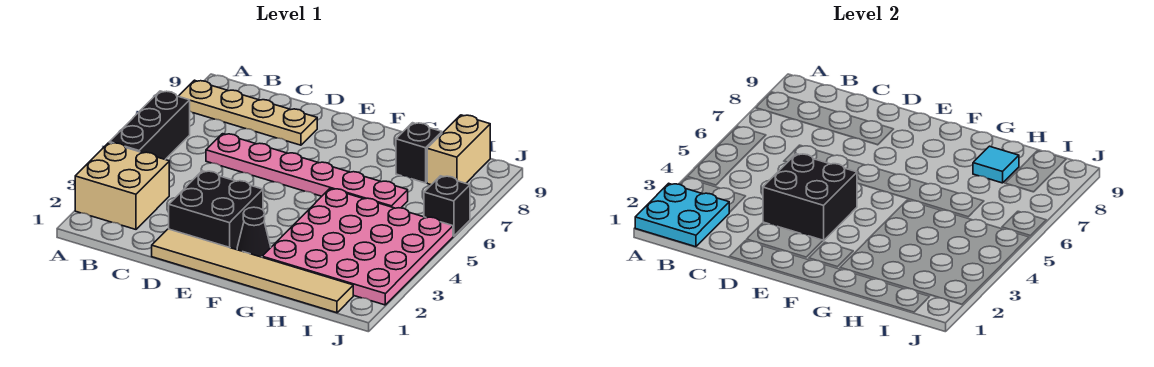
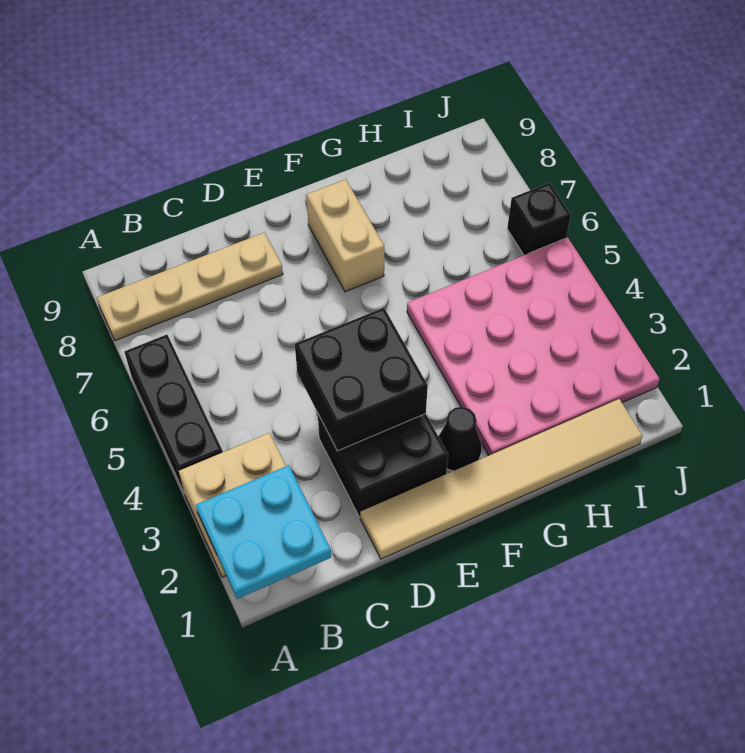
pink plate C6:H6 level 1 -> none
black brick H8 level 1 -> none
cyan tile H8 level 2 -> none
tan brick I8:I9 level 1 -> tan brick F7:F8 level 1

